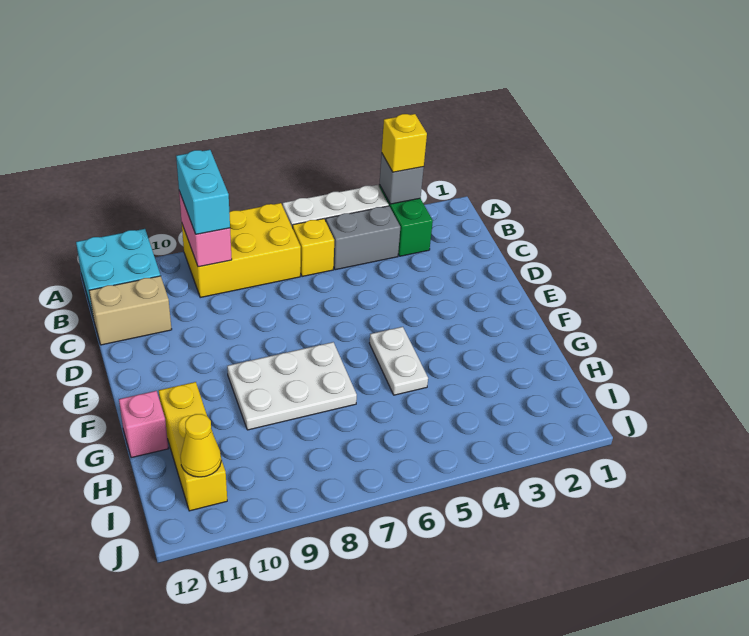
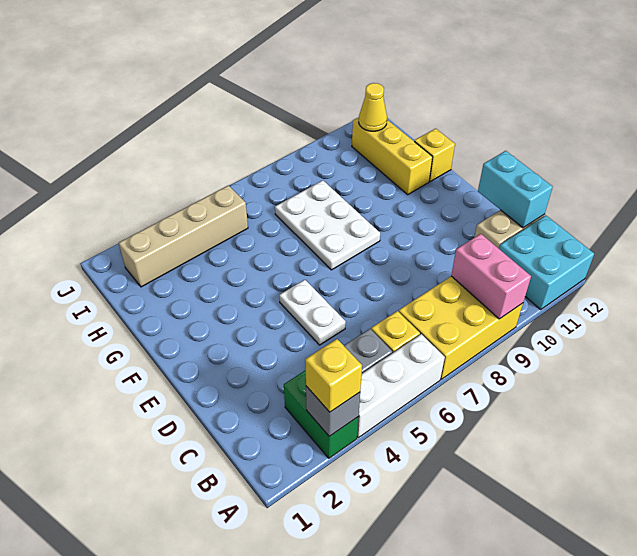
cyan brick A9:B9 level 3 -> cyan brick C12:D12 level 2
white plate F5:G5 level 1 -> white plate D5:E5 level 1
white plate F7:G9 level 1 -> white plate F7:H8 level 1
pink brick G12 level 1 -> yellow brick G12 level 1
none -> tan brick I2:I5 level 1

